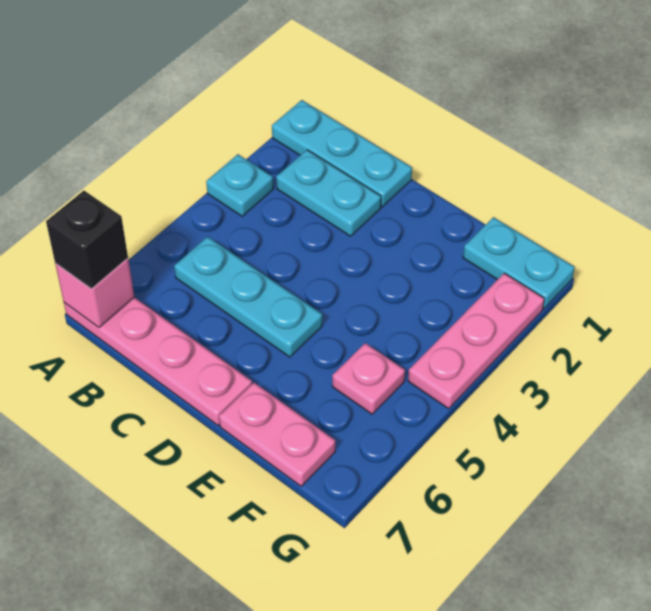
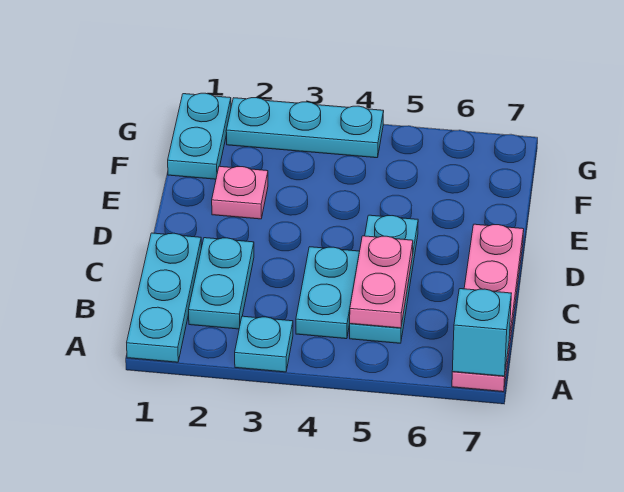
pink brick A7 level 2 -> cyan brick A7 level 2
black brick A7 level 3 -> none
none -> cyan plate B4:C4 level 1
pink plate E7:F7 level 1 -> pink plate B5:C5 level 2
pink plate F5 level 1 -> pink plate E2 level 1
pink plate G2:G4 level 1 -> cyan plate G2:G4 level 1

